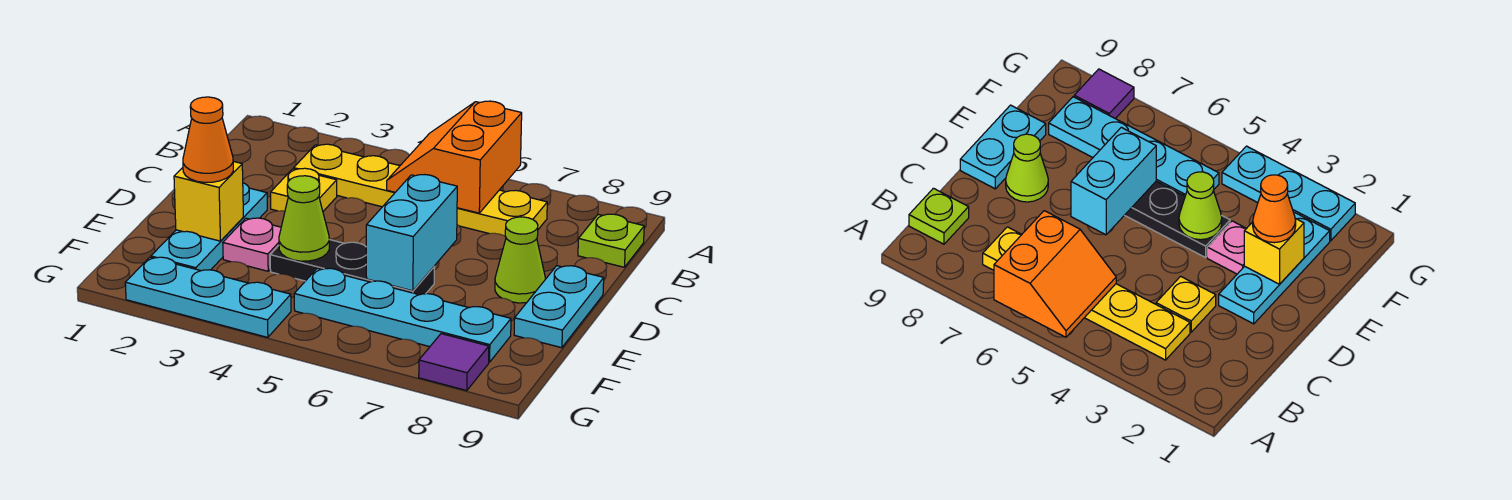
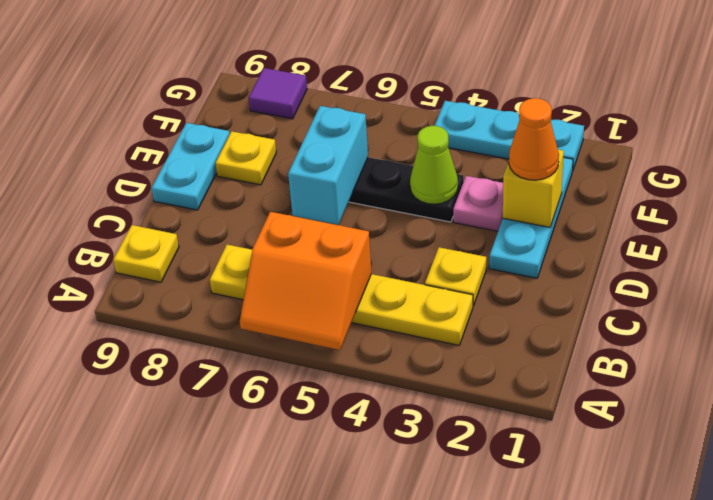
orange slope A5:B6 level 2 top 6 -> orange slope A5:B6 level 2 top B
lime plate B9 level 1 -> yellow plate B9 level 1
lime cone D8 level 1 -> none
none -> yellow plate E8 level 1
cyan plate F5:F8 level 1 -> none

